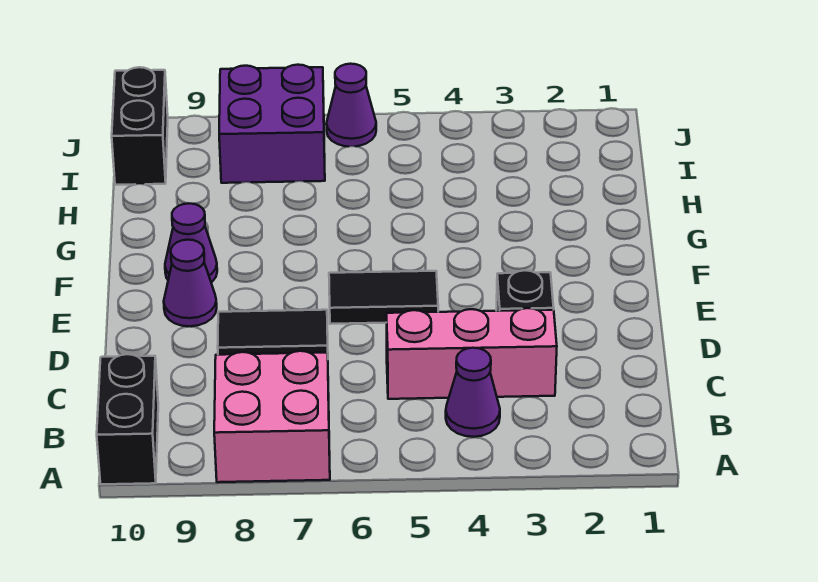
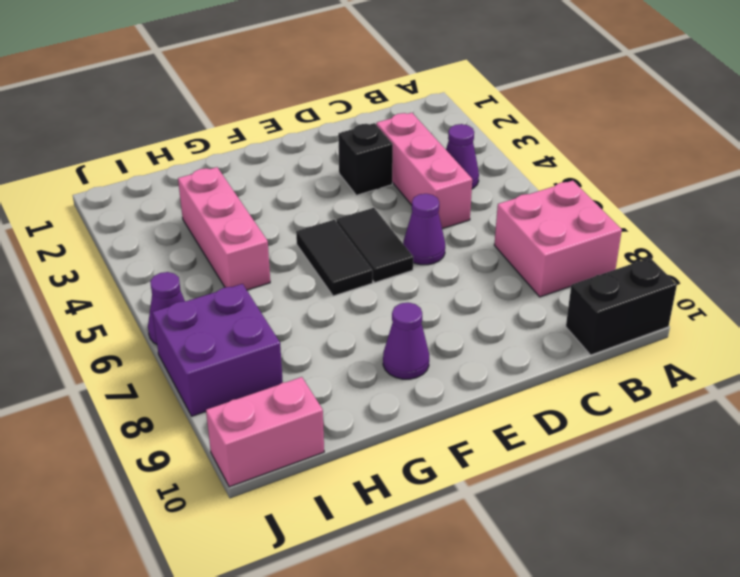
black tile D7:D8 level 1 -> black tile F5:F6 level 1
purple cone E9 level 1 -> purple cone D6 level 1
none -> pink brick H3:H5 level 1
black brick I10:J10 level 1 -> pink brick I10:J10 level 1

